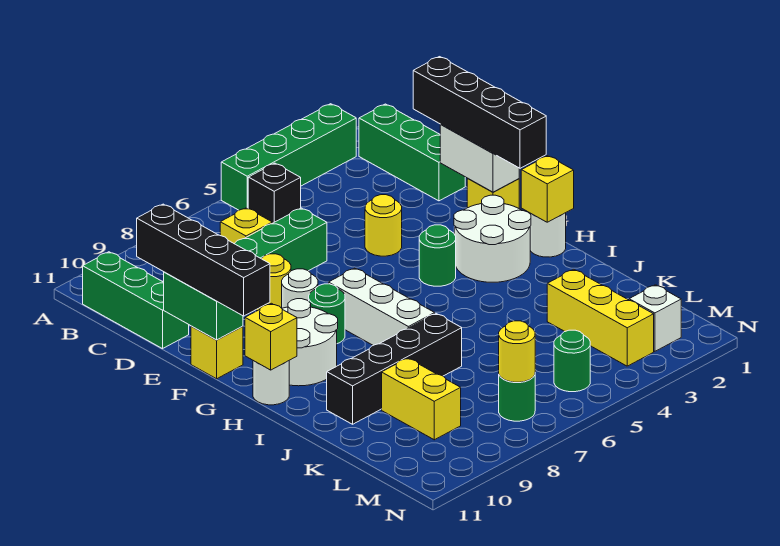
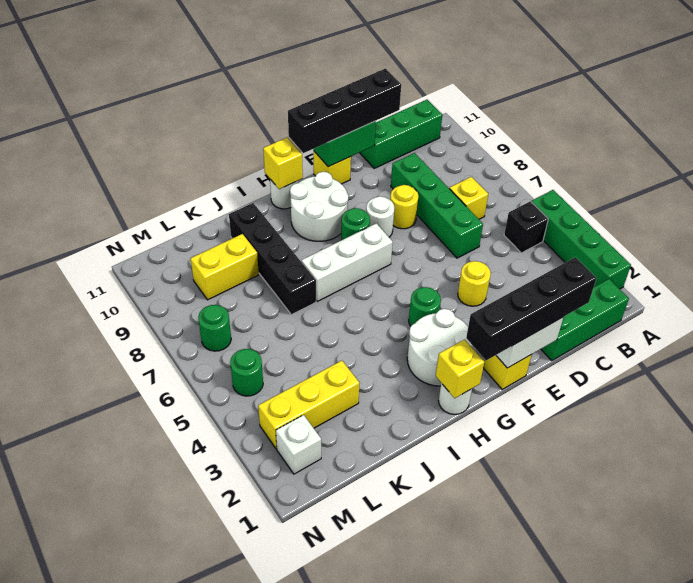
yellow round brick M7 level 2 -> none

